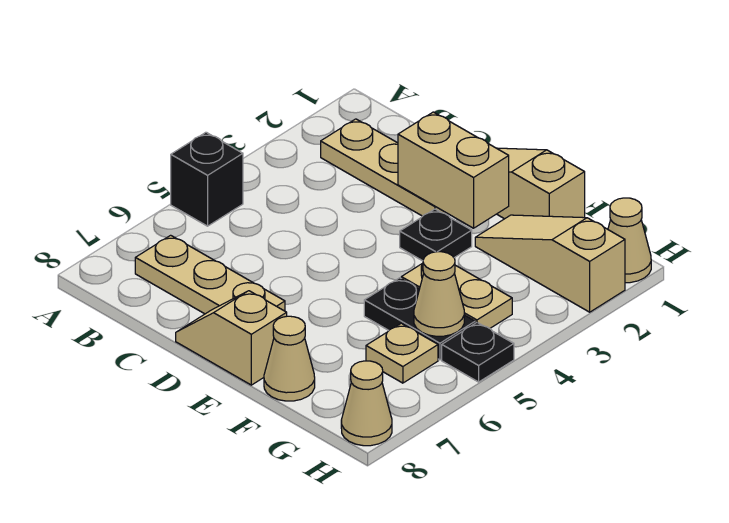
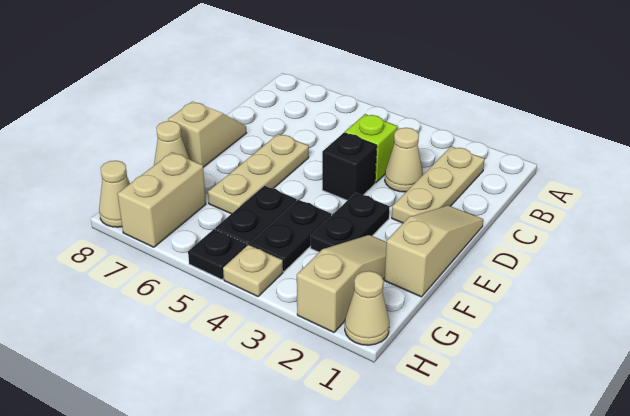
black brick A5 level 1 -> black brick D4 level 1
tan plate B7:D7 level 1 -> tan plate D6:F6 level 1
none -> lime brick C4 level 1
tan brick D2:E2 level 2 -> tan brick G7:H7 level 1
black plate E3 level 1 -> black plate E3:F3 level 1
tan plate F4:G4 level 1 -> black plate F4:G4 level 1
tan cone G5 level 2 -> tan cone C3 level 1
tan plate G6 level 1 -> tan plate H4 level 1

